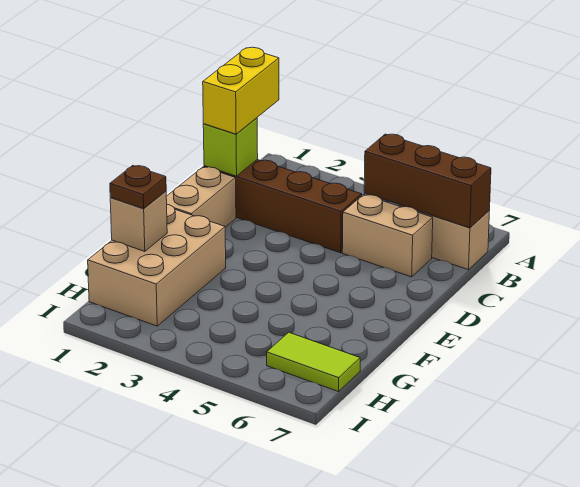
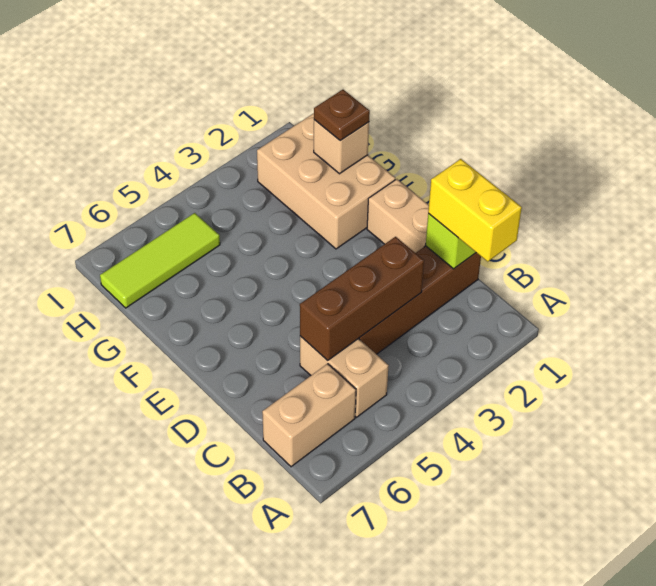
brown brick B5:B7 level 2 -> brown brick C3:C5 level 2
tan brick C5:C6 level 1 -> tan brick B5:C5 level 1
lime tile H6:H7 level 1 -> lime tile H5:H7 level 1

